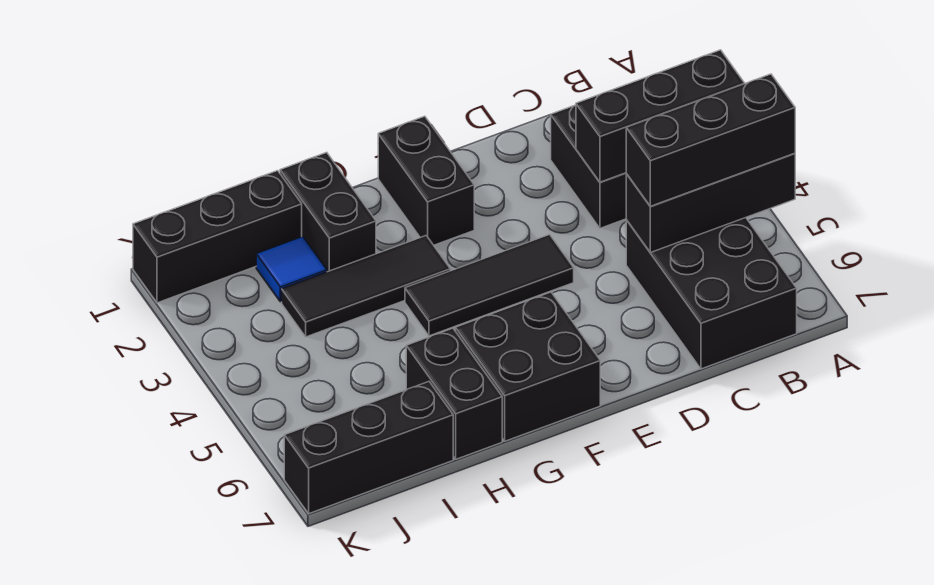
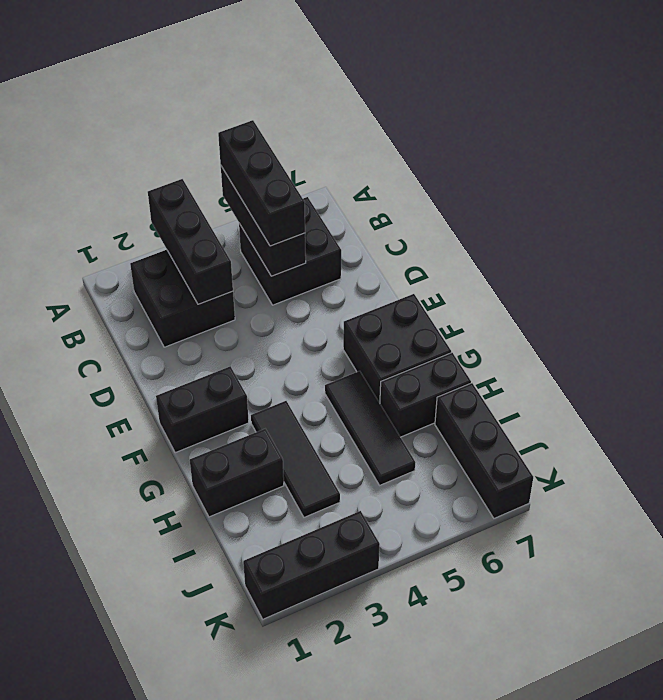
black brick B5:C7 level 1 -> black brick B5:C6 level 1
black tile E4:G4 level 1 -> black tile G5:I5 level 1
black brick I1:K1 level 1 -> black brick K1:K3 level 1
blue tile I2 level 1 -> none

